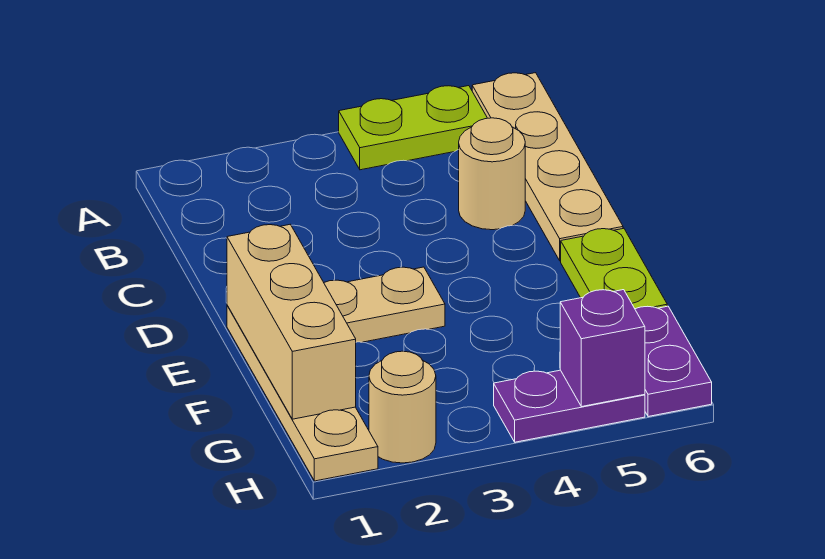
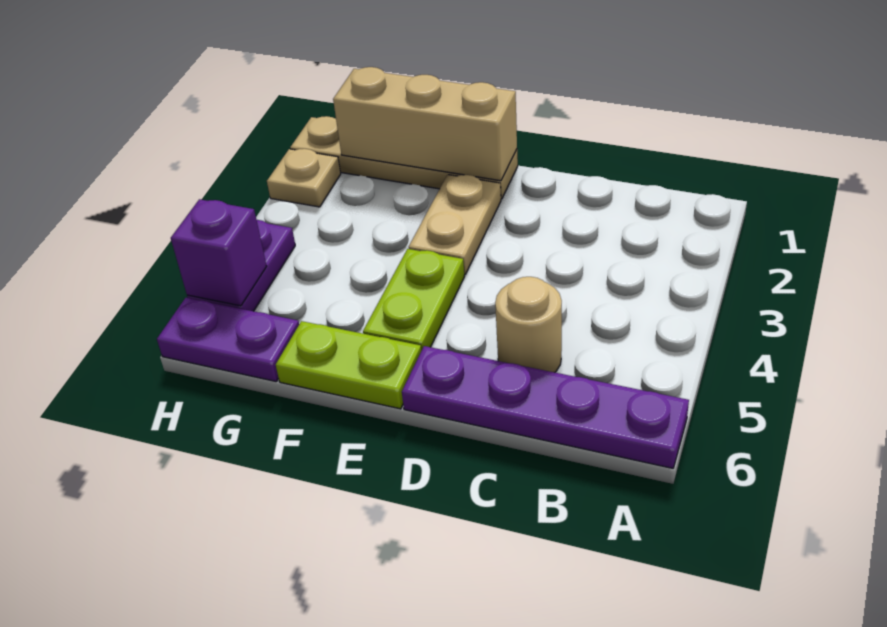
lime plate A4:A5 level 1 -> lime plate E4:E5 level 1
tan plate A6:D6 level 1 -> purple plate A6:D6 level 1
tan round brick H2 level 1 -> tan plate H2 level 1

